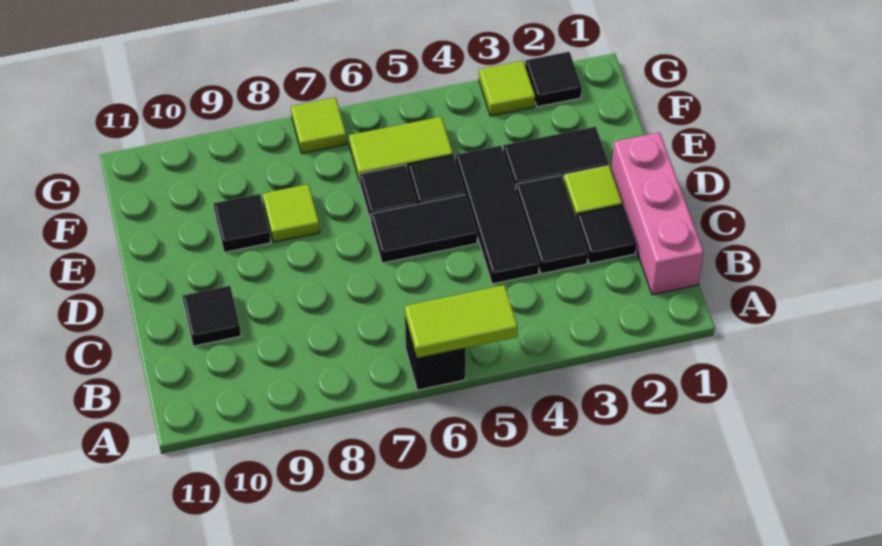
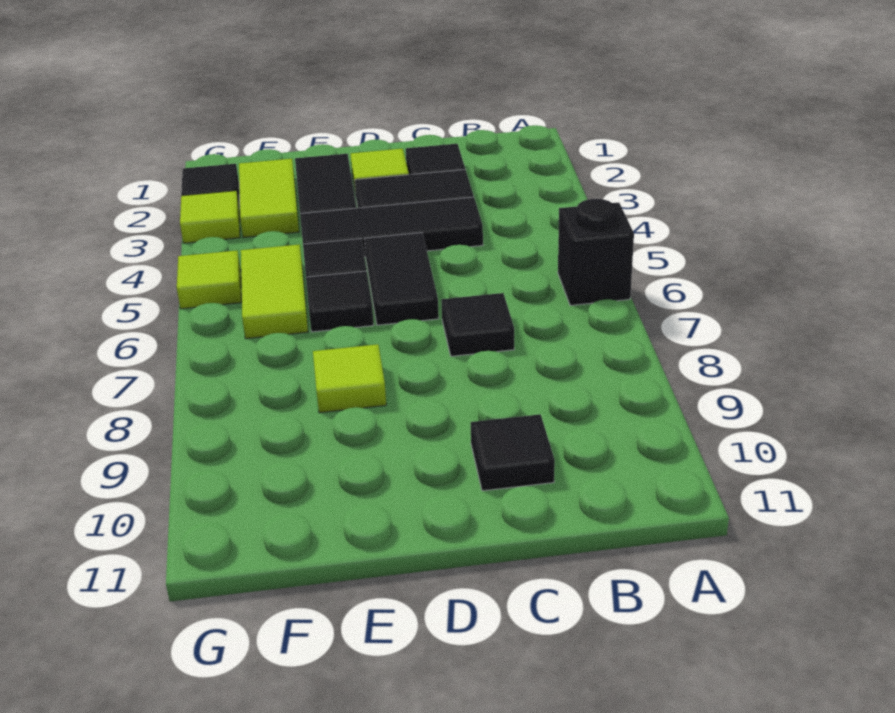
lime tile A5:A6 level 2 -> lime tile F2:F3 level 1
pink brick B1:D1 level 1 -> none
black tile E9 level 1 -> black tile C7 level 1
lime tile G7 level 1 -> lime tile G5 level 1

